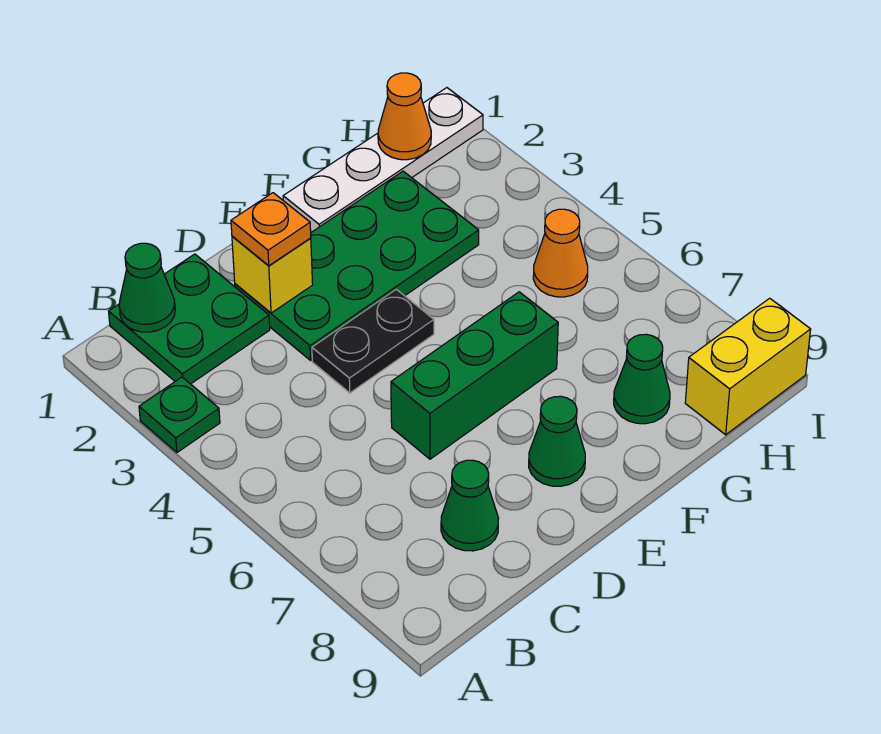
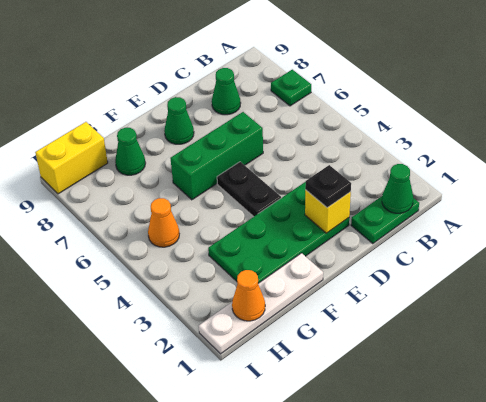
green plate A3 level 1 -> green plate A7 level 1
green plate B1:C2 level 1 -> green plate B1:C1 level 1
orange plate D2 level 3 -> black plate D2 level 3
black plate D4:E4 level 1 -> black plate E4:E5 level 1

